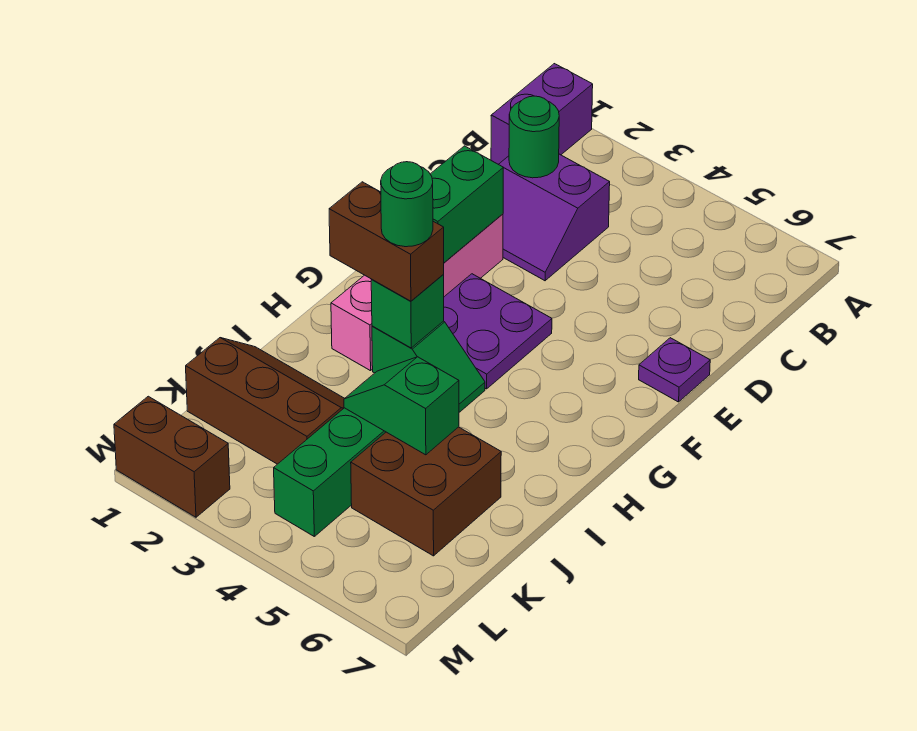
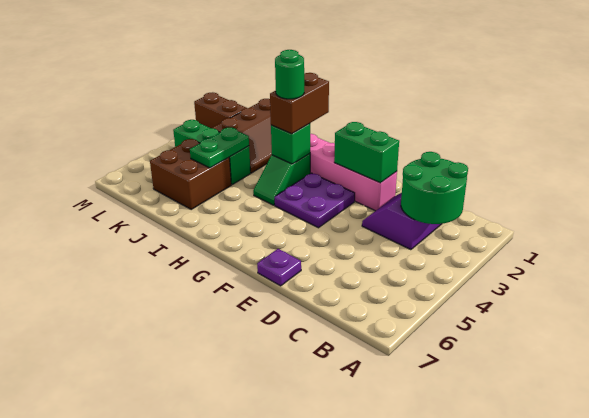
purple brick A1:B1 level 1 -> none
green round brick C2 level 2 -> green round brick B2:C3 level 2
green slope J4:J5 level 2 top 5 -> green plate J4:J5 level 2
brown brick M1:M2 level 1 -> brown brick L2:M2 level 1

